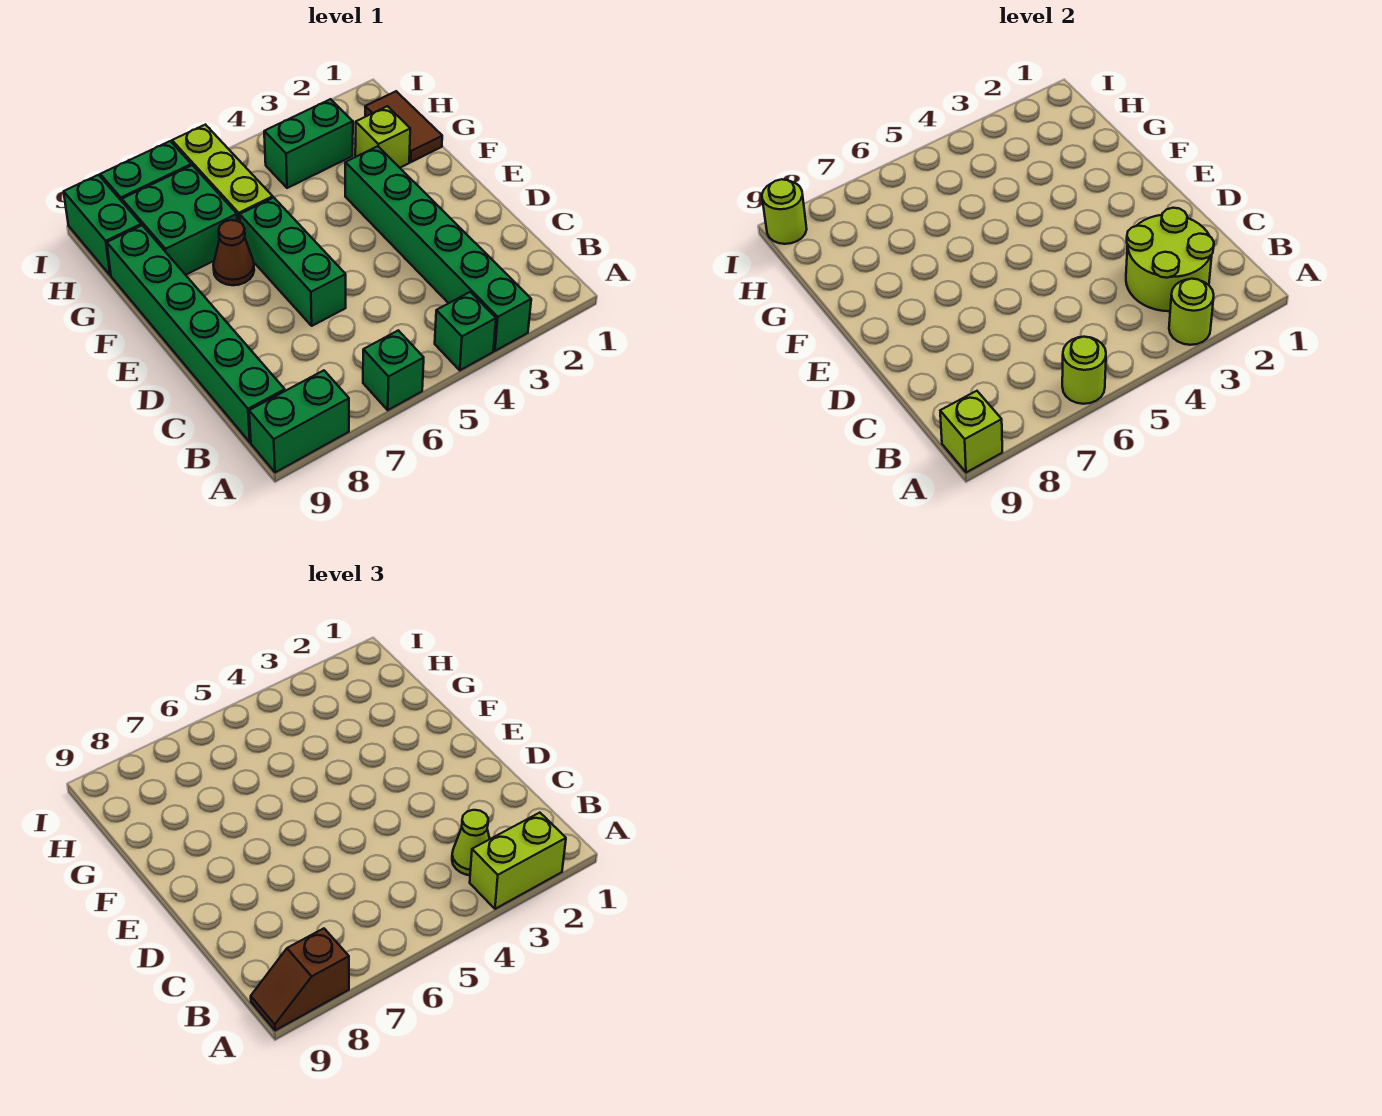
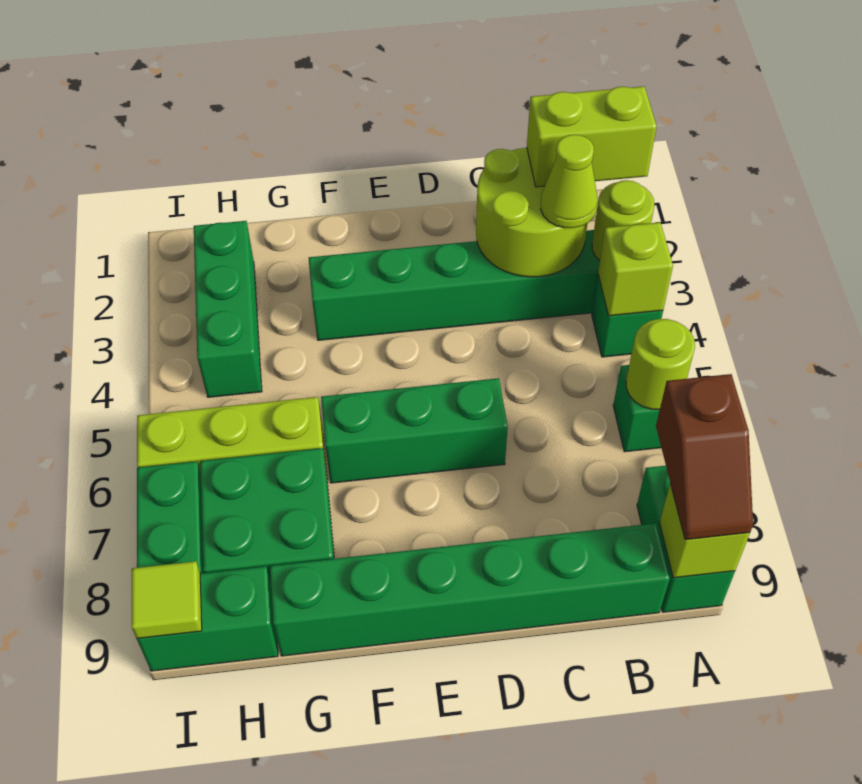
lime brick A2:A3 level 3 -> lime brick A2:B2 level 3
brown cone F7 level 1 -> none
brown tile G1:H1 level 1 -> none
lime brick G2 level 1 -> lime brick A4 level 2
green brick H3:H4 level 1 -> green brick H2:H4 level 1
lime round brick I9 level 2 -> lime tile I9 level 2

